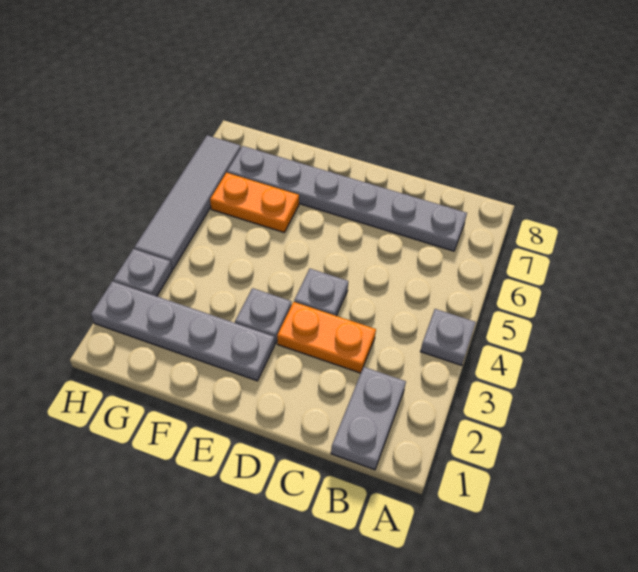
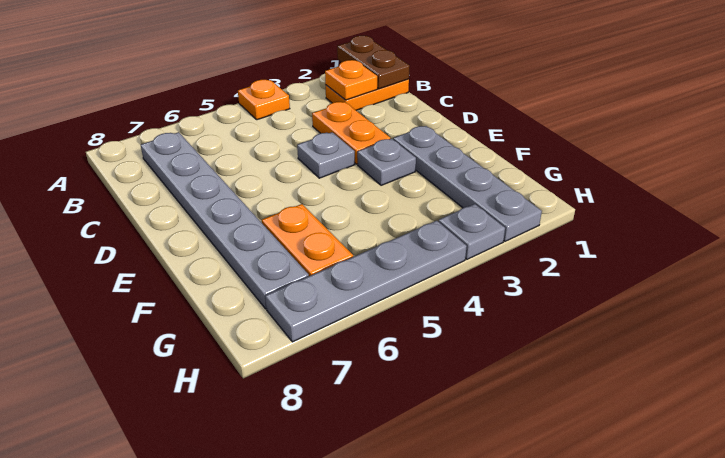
none -> brown plate A1:B1 level 2
grey plate A4 level 1 -> orange plate A4 level 1
grey plate B1:B2 level 1 -> orange plate B1:B2 level 1
none -> orange plate B2 level 2
grey tile H4:H7 level 1 -> grey plate H4:H7 level 1

